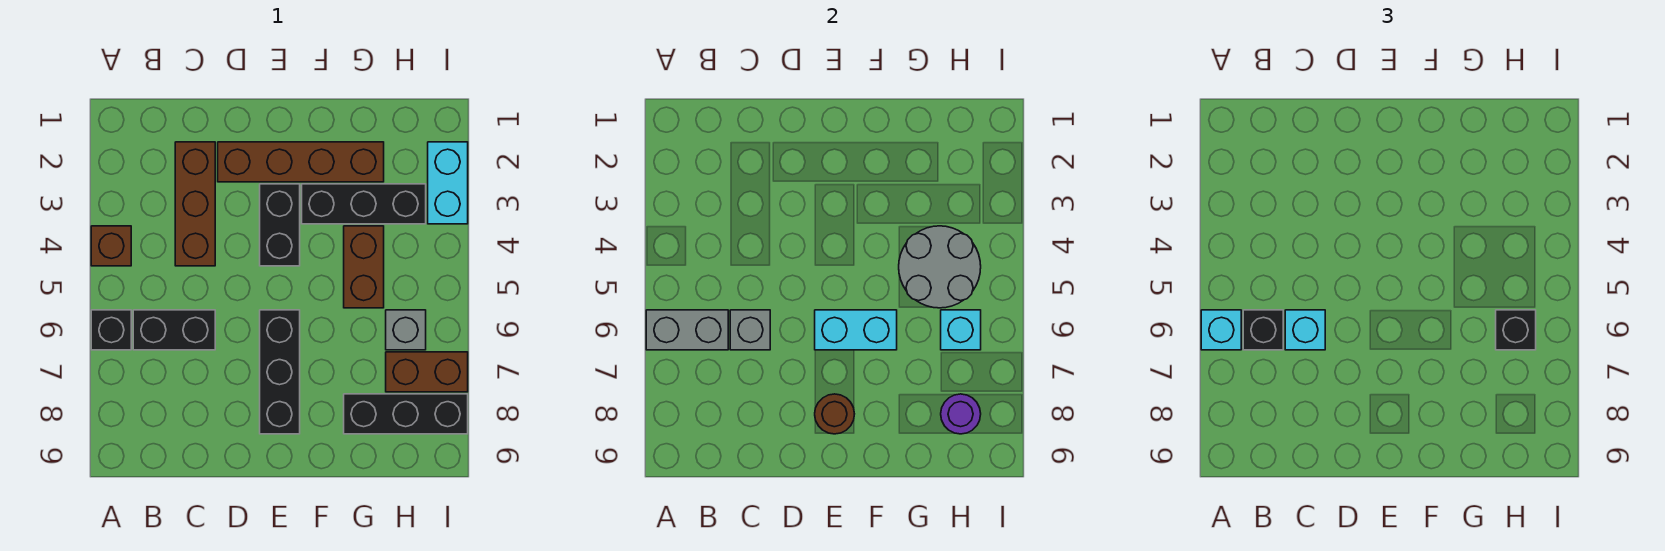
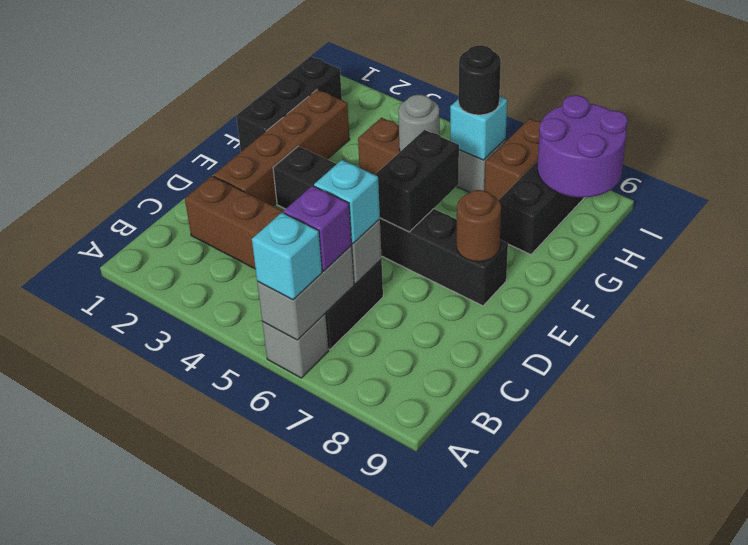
brown brick A4 level 1 -> none
black brick A6 level 1 -> grey brick A6 level 1
black brick B6 level 3 -> purple brick B6 level 3
cyan brick E6:F6 level 2 -> black brick E6:F6 level 2
black brick F3:H3 level 1 -> black brick F1:H1 level 1
grey round brick G4:H5 level 2 -> grey round brick G5 level 2
black brick H6 level 3 -> black round brick H6 level 3
purple round brick H8 level 2 -> purple round brick H8:I9 level 2
cyan brick I2:I3 level 1 -> none

